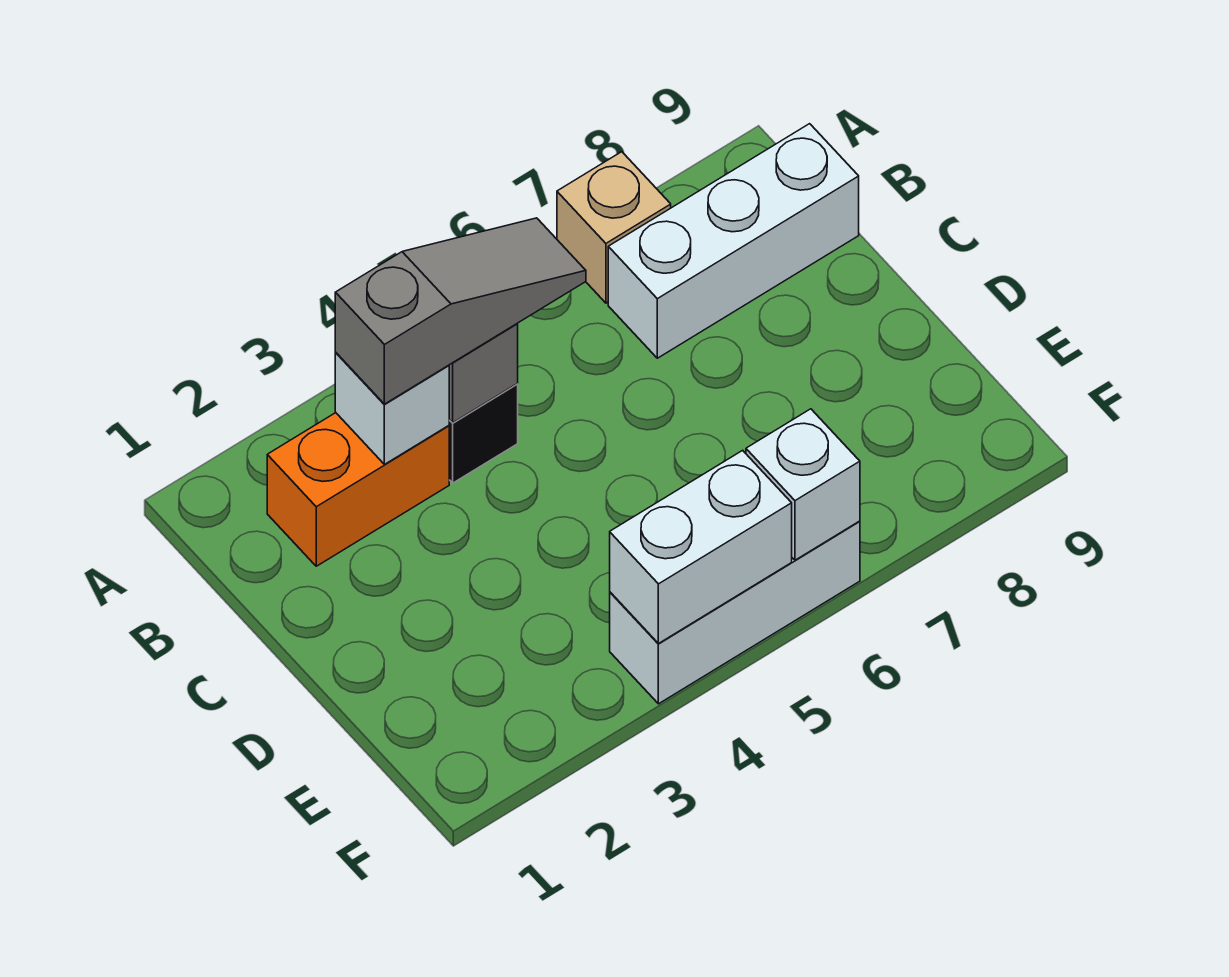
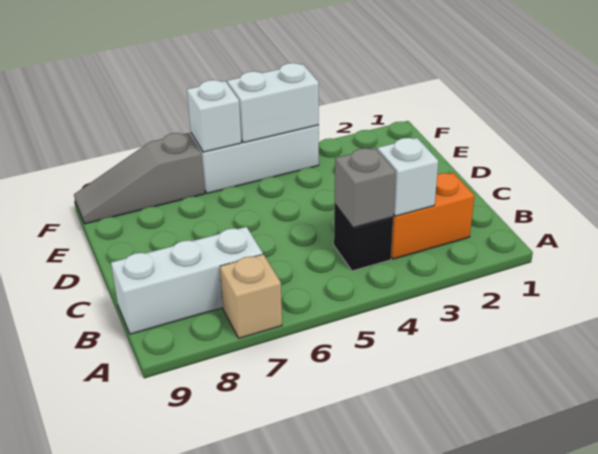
grey slope B3:B5 level 3 top 3 -> grey slope F7:F9 level 1 top 7

